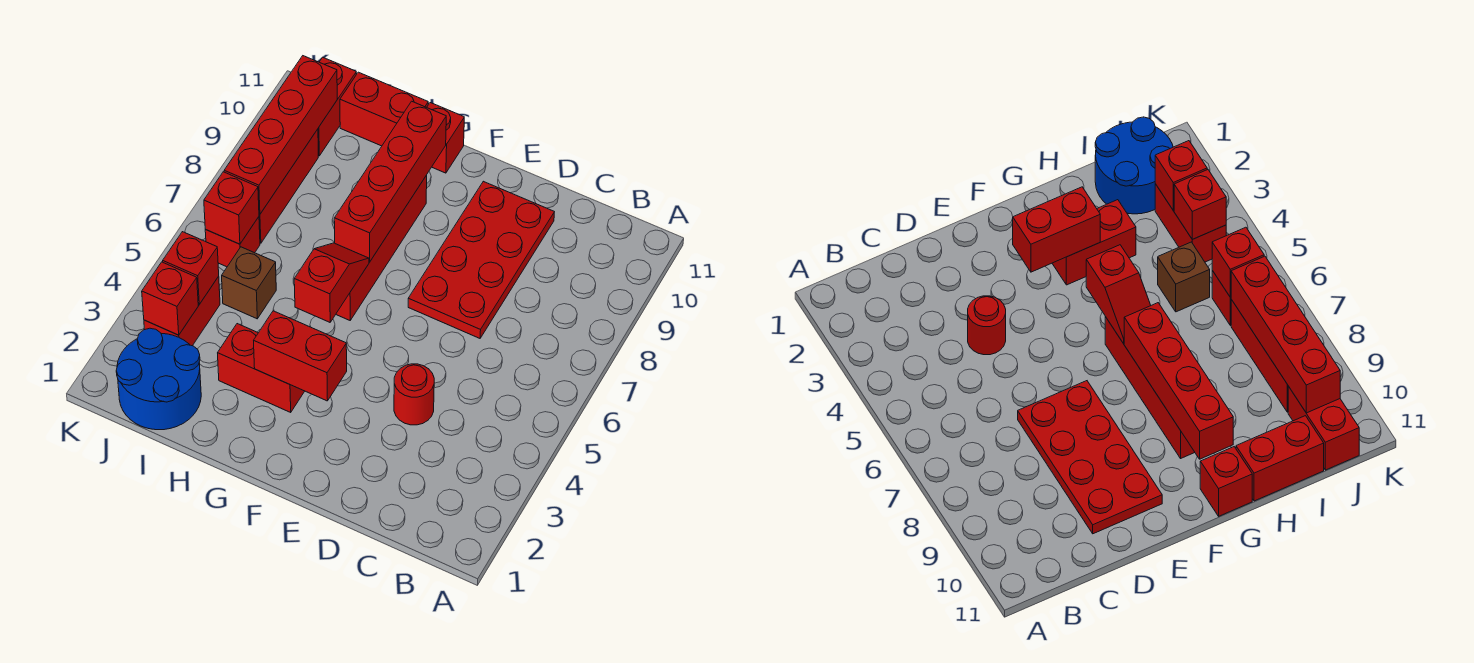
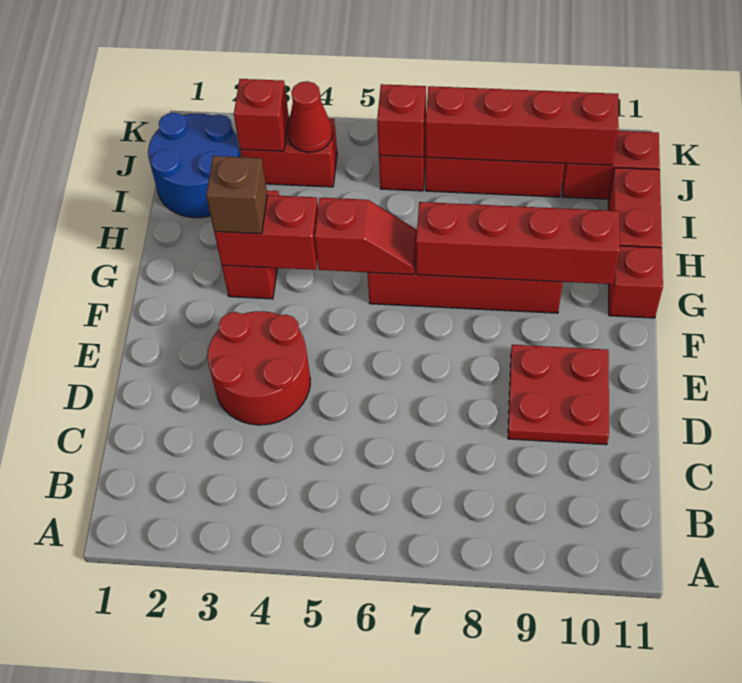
red round brick D4 level 1 -> red round brick D3:E4 level 1
red plate D7:E10 level 1 -> red plate D9:E10 level 1
red brick F3:G3 level 2 -> red brick G3:G4 level 2
brown brick I5 level 1 -> brown brick G3 level 3
red brick J4 level 2 -> red cone J4 level 2

